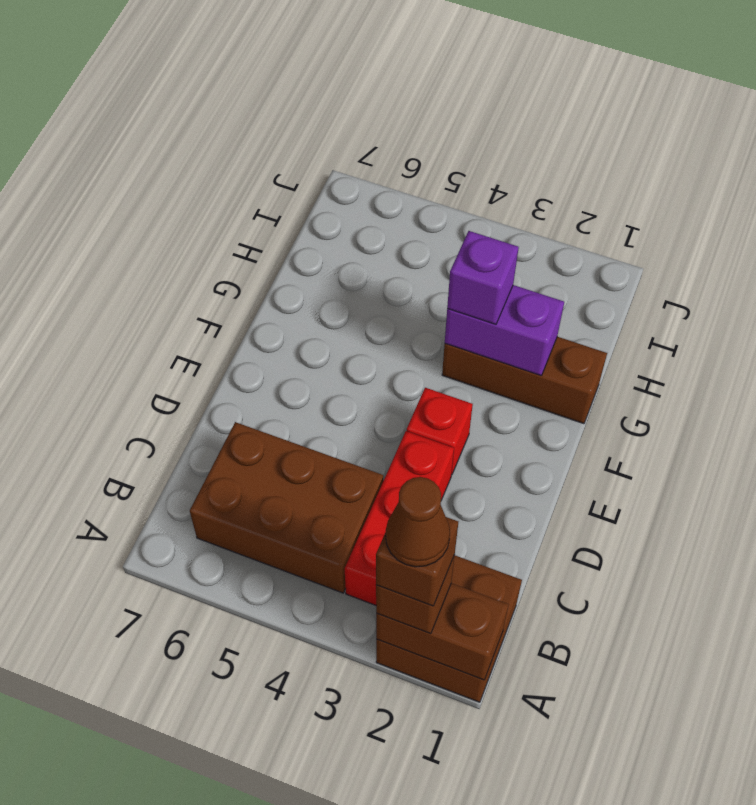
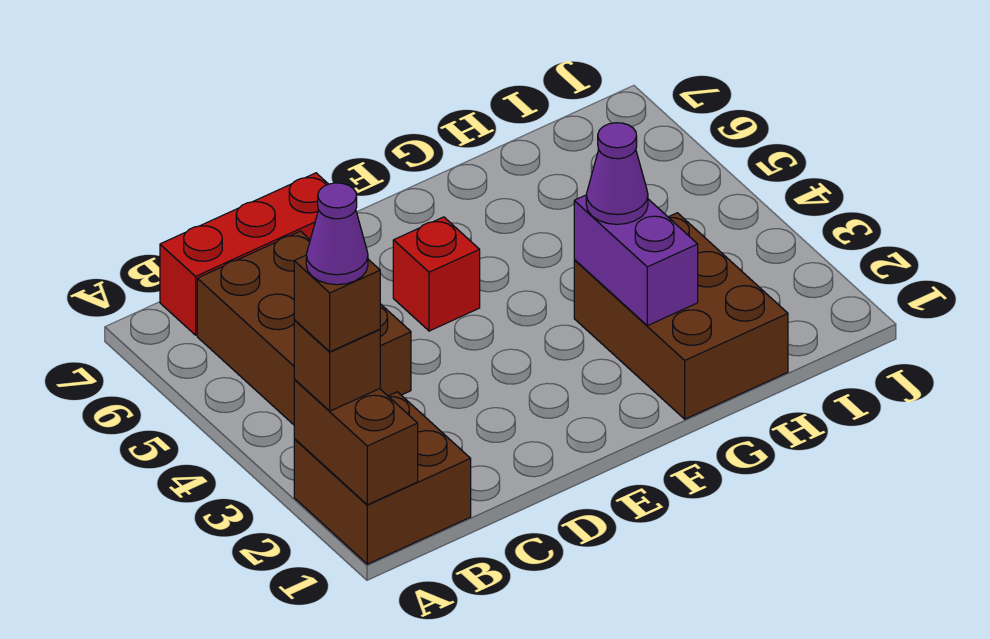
brown cone A2 level 5 -> purple cone A2 level 5
red brick B3:D3 level 1 -> red brick B7:D7 level 1
red brick E3 level 1 -> red brick E5 level 1
brown brick G1:G3 level 1 -> brown brick G1:H3 level 1
purple brick G3 level 3 -> purple cone G3 level 3

